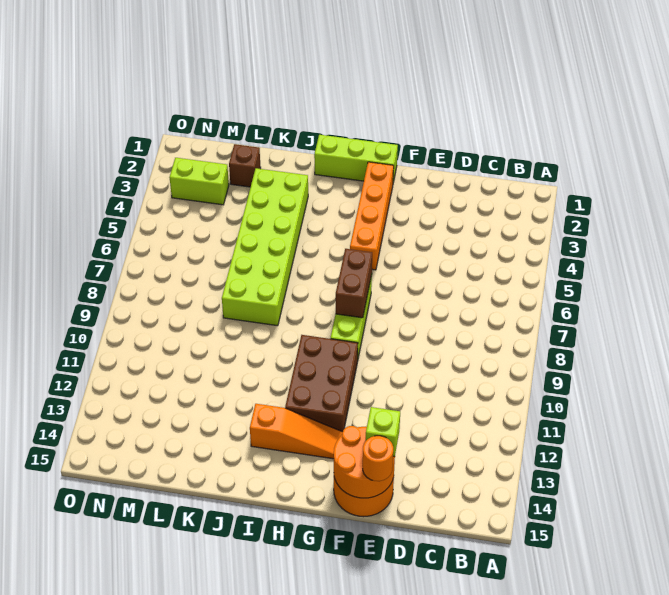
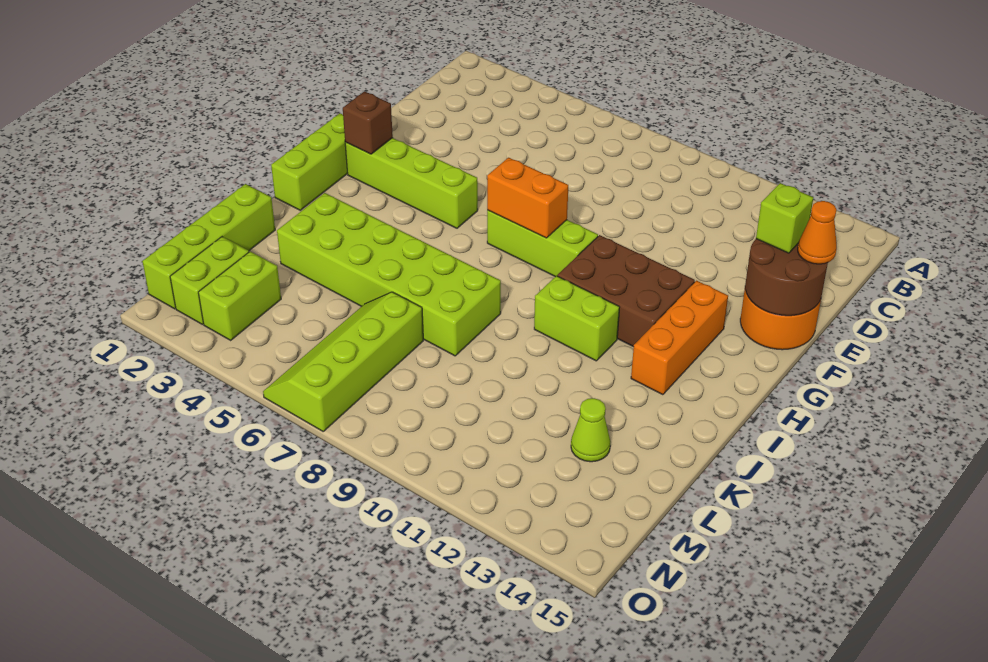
orange round brick E14:F15 level 2 -> brown round brick E14:F15 level 2
orange round brick E15 level 3 -> orange cone E15 level 3
orange brick G2:G5 level 1 -> lime brick G2:G5 level 1
brown brick G7:G8 level 2 -> orange brick G7:G8 level 2
orange slope G13:I13 level 1 top I -> orange brick G13:I13 level 1
none -> lime brick I10:I11 level 1
none -> lime brick K1:N1 level 1
brown brick L2 level 1 -> brown brick G2 level 2
none -> lime slope L6:O7 level 1 top 7
none -> lime cone L13 level 1
none -> lime brick M2:N2 level 1

